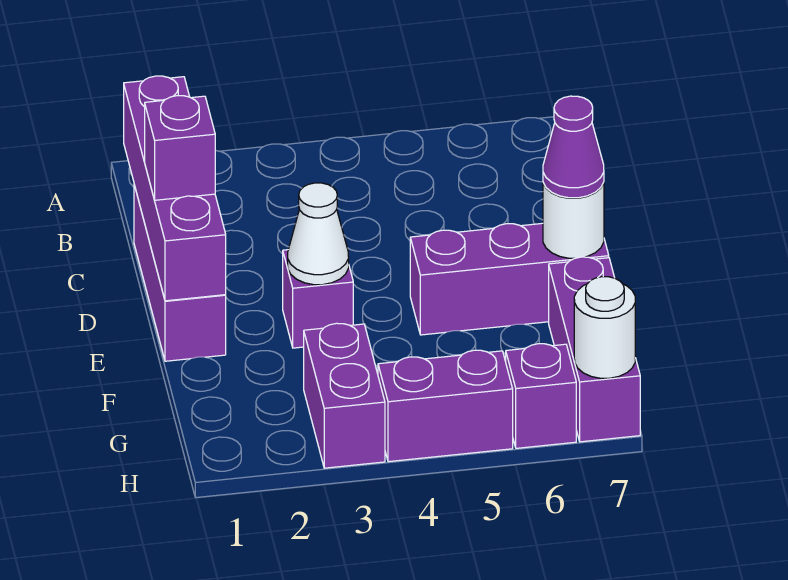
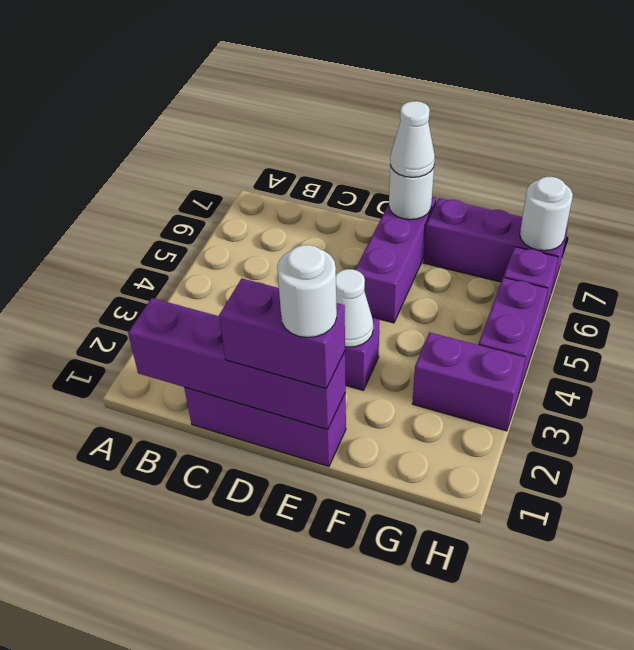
purple brick D1 level 3 -> purple brick D1:E1 level 3
none -> white round brick E1 level 4
purple cone E7 level 3 -> white cone E7 level 3

